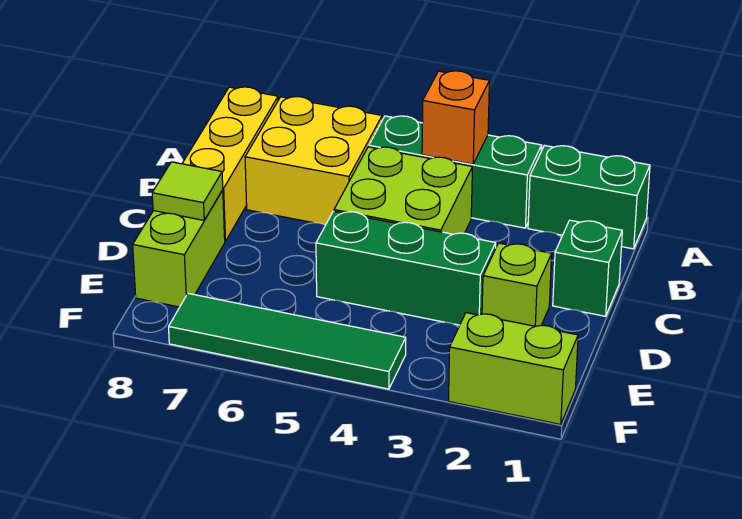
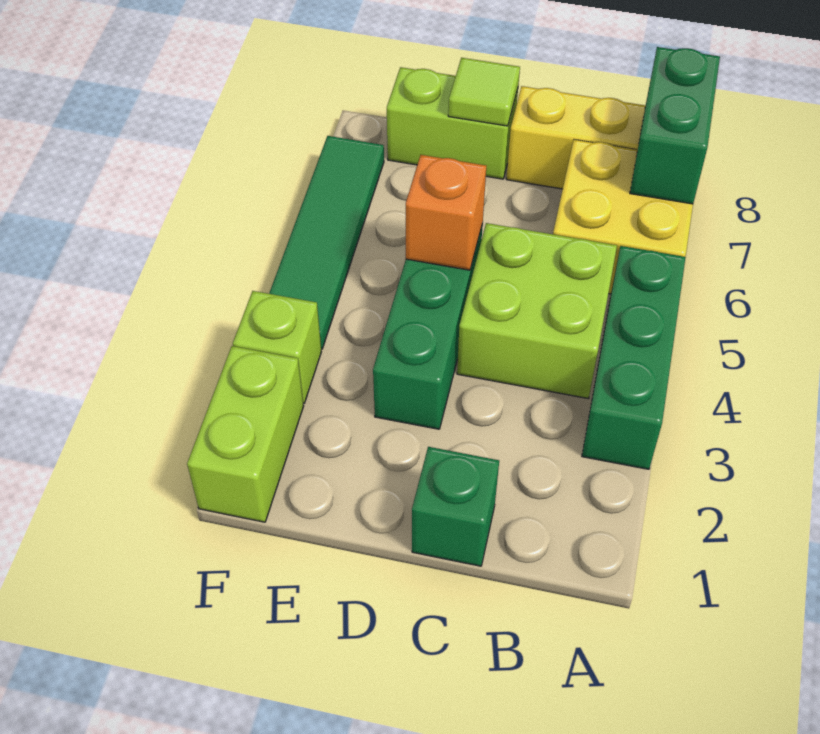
green brick A1:A2 level 1 -> green brick A7:A8 level 2
orange brick A4 level 2 -> orange brick D5 level 2
lime brick D2 level 1 -> lime brick F3 level 1

